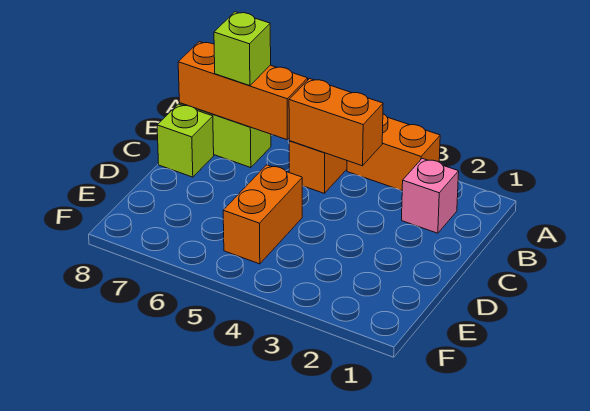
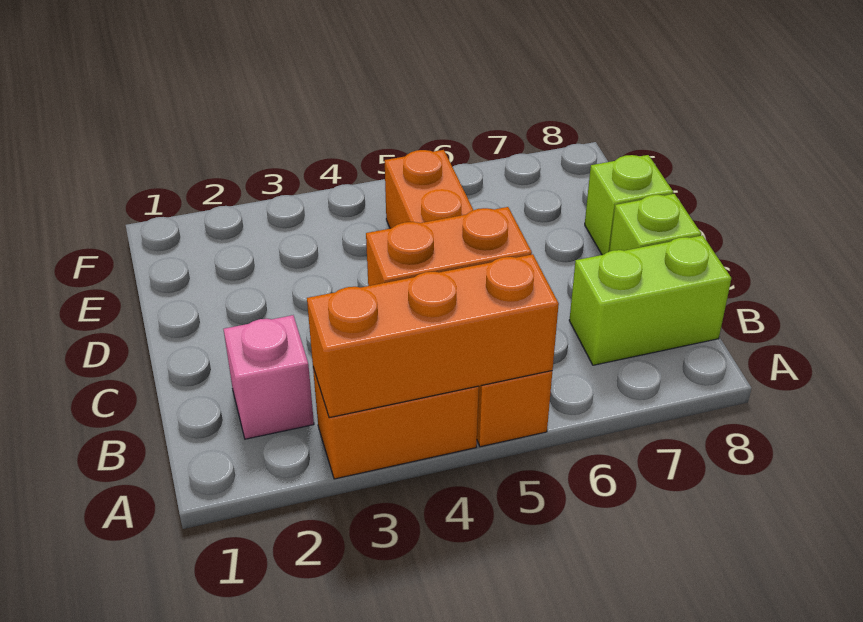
orange brick B6:B8 level 2 -> orange brick A3:A5 level 2
lime brick B7 level 3 -> lime brick D8 level 1

